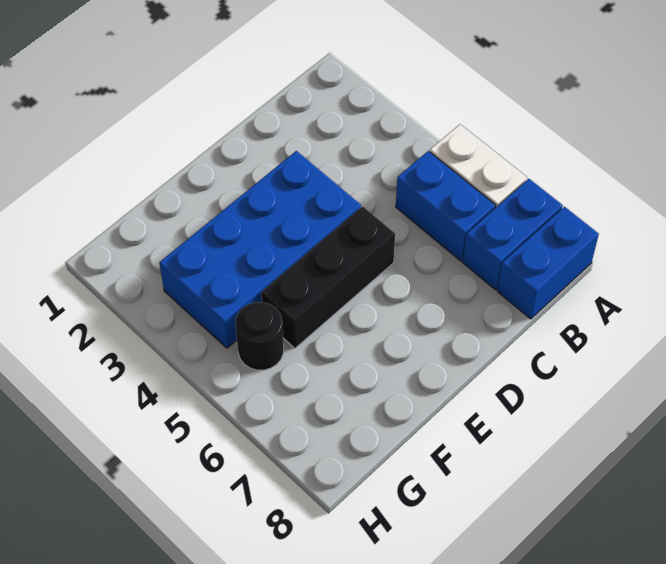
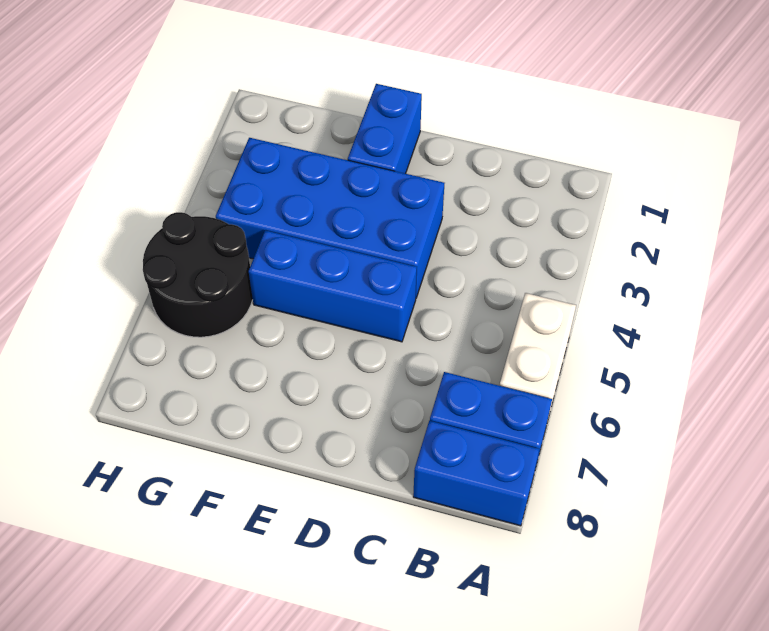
blue brick B5:B6 level 1 -> blue brick E1:E2 level 1
black brick D5:F5 level 1 -> blue brick D5:F5 level 1
black round brick G5 level 1 -> black round brick G5:H6 level 1

